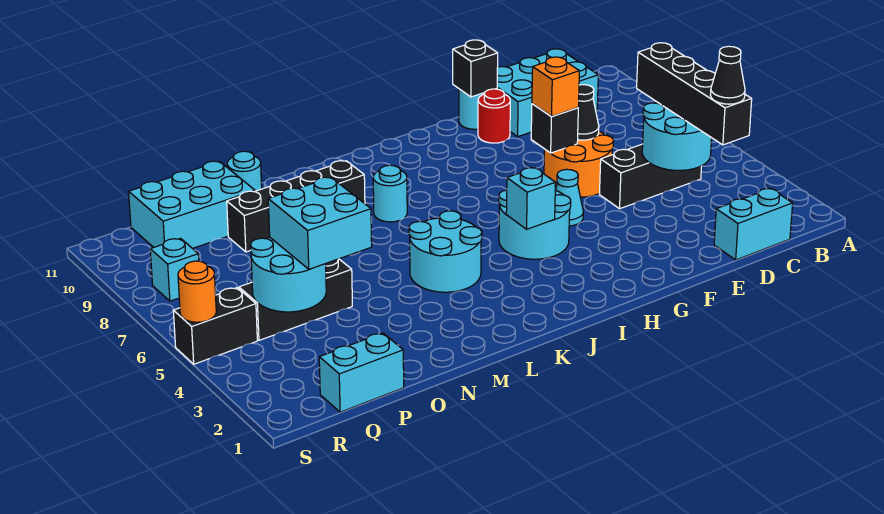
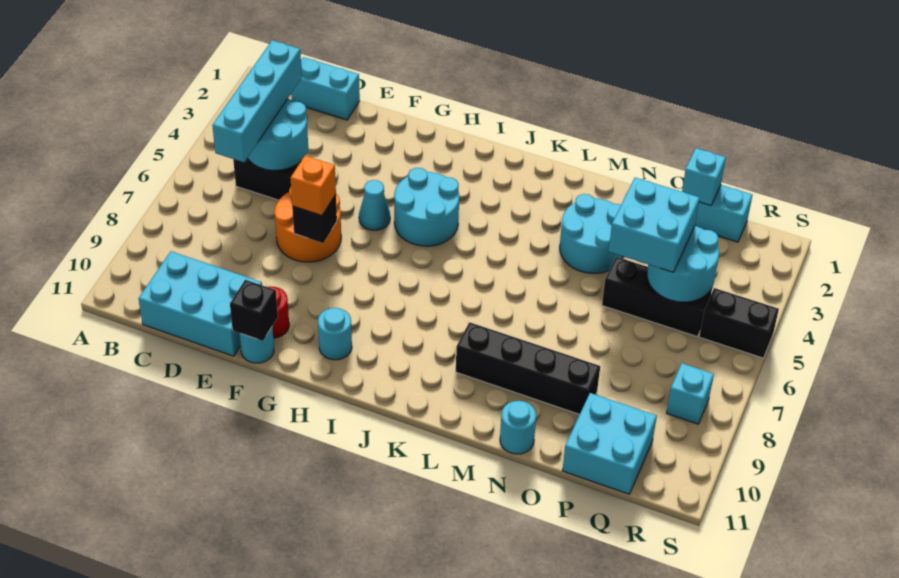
black brick C3:C6 level 3 -> cyan brick C3:C6 level 3
black cone C3 level 4 -> none
black cone E7 level 2 -> none
cyan brick I4 level 2 -> cyan brick P1 level 2
cyan round brick K4:L5 level 1 -> cyan round brick M3:N4 level 1
cyan round brick K8 level 1 -> cyan round brick H10 level 1
cyan brick O10:Q11 level 1 -> cyan brick P10:Q11 level 1
orange round brick S5 level 2 -> none

